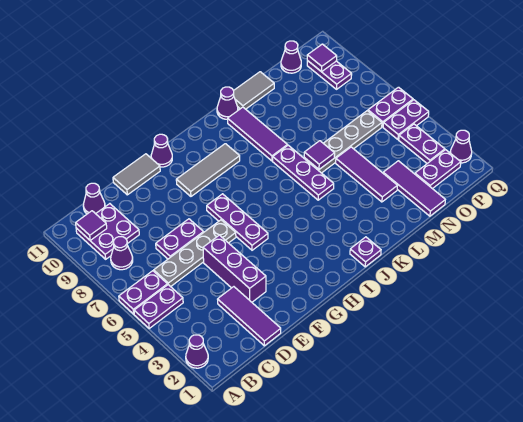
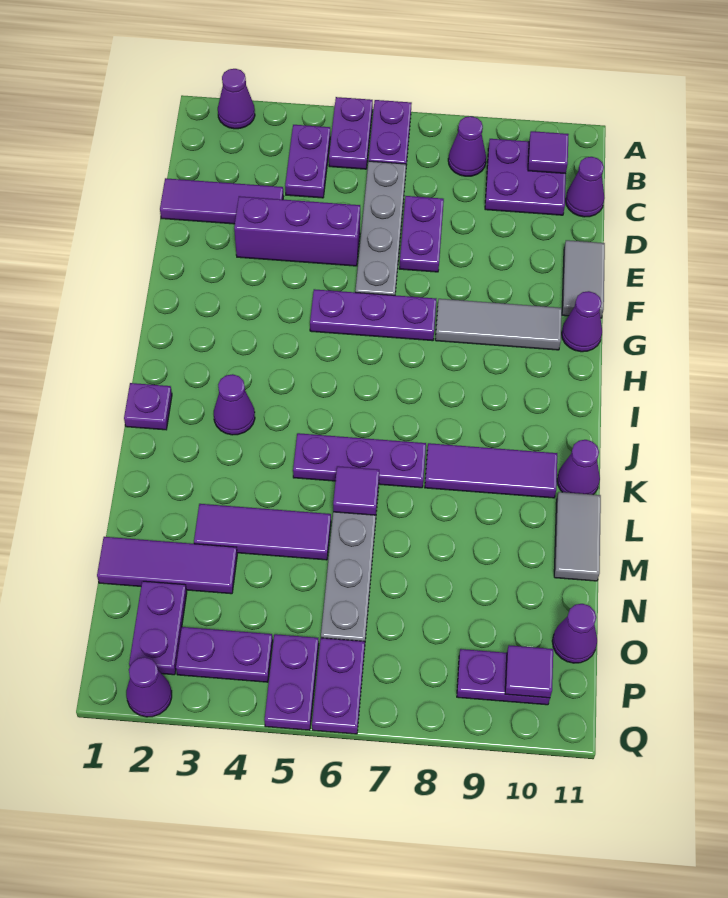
none -> purple plate B4:C4 level 1
grey tile G9:I9 level 1 -> grey tile G8:G10 level 1
none -> purple cone J3 level 1

